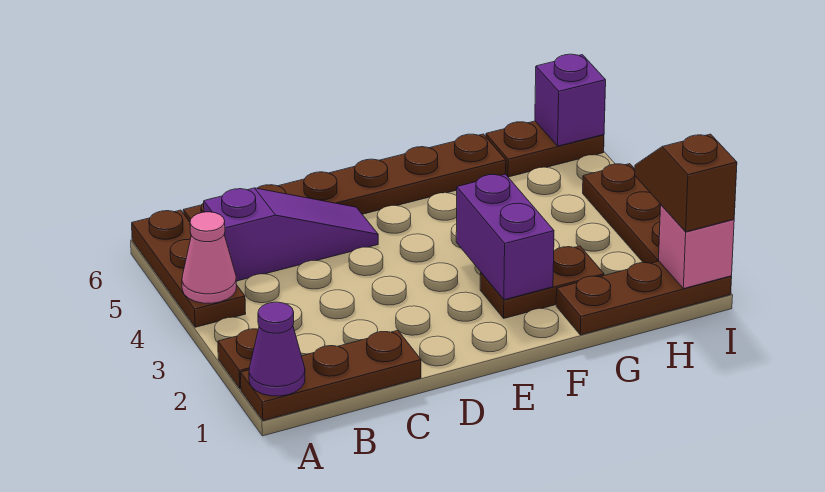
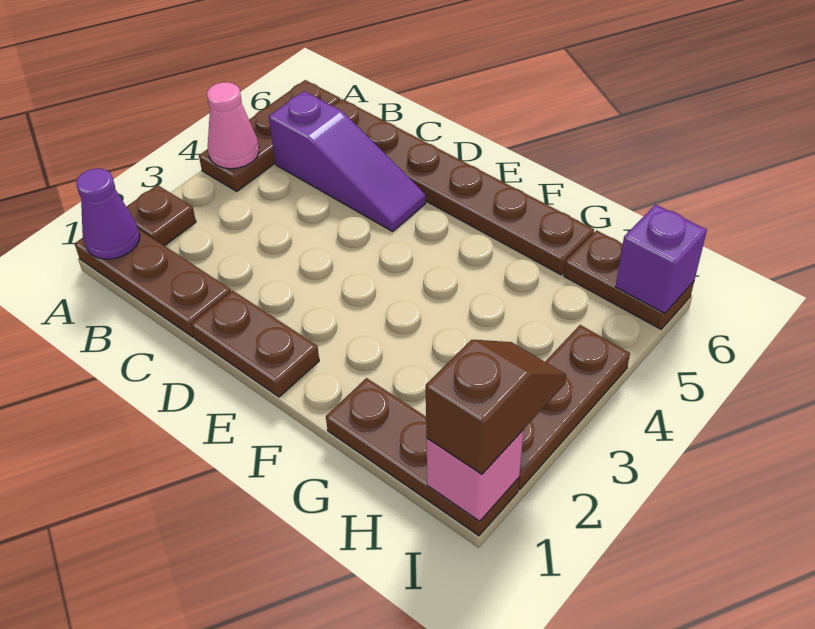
brown plate F2:G2 level 1 -> brown plate D1:E1 level 1
purple brick F2:F3 level 2 -> none

